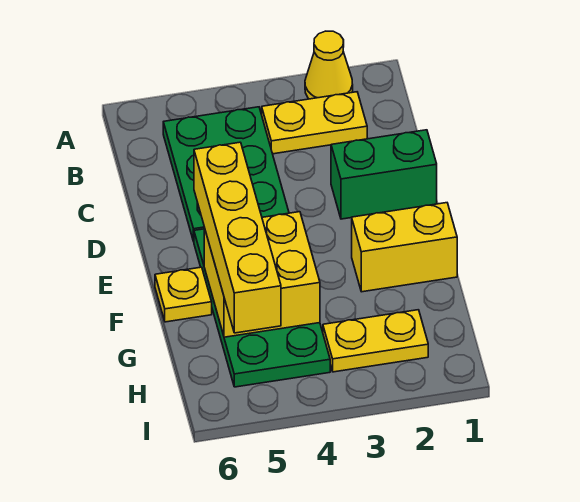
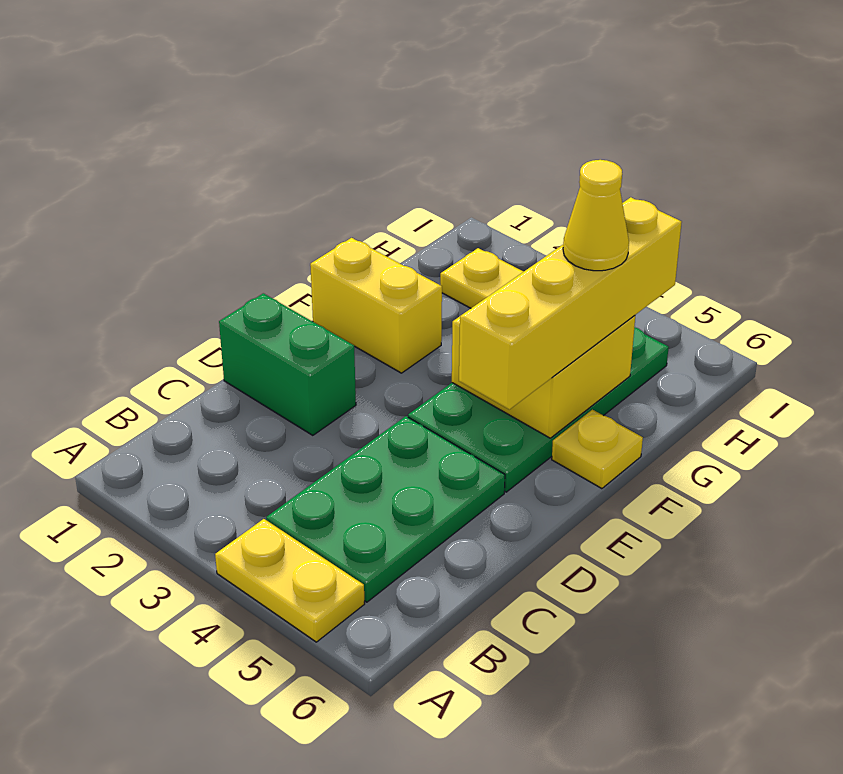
yellow cone A2 level 1 -> yellow cone G5 level 4
yellow plate B2:B3 level 1 -> yellow plate A4:A5 level 1

